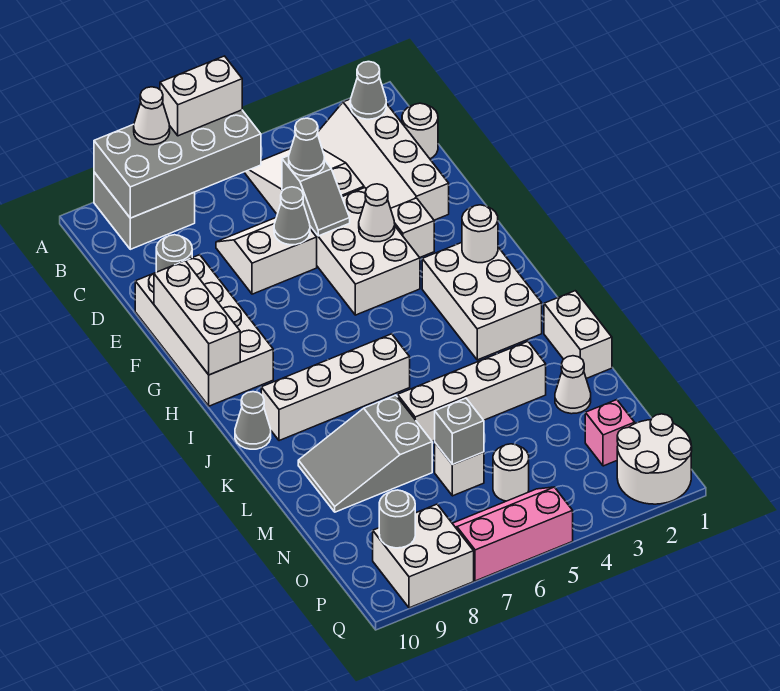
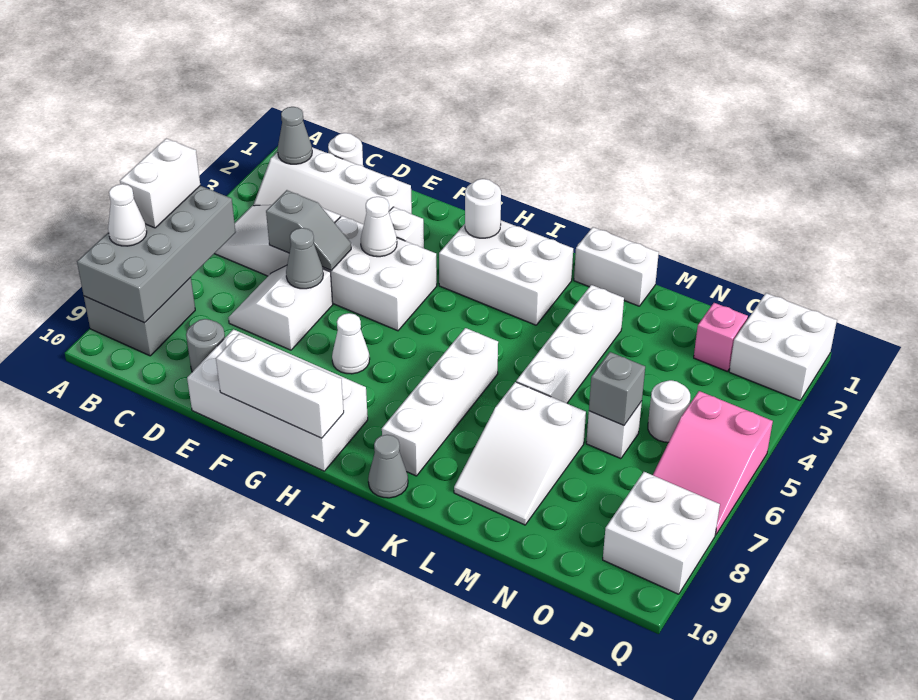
grey cone D5 level 3 -> none
grey slope L7:M9 level 1 top 7 -> white slope L7:M9 level 1 top 7
white cone M2 level 1 -> white cone G7 level 1
white round brick P1:Q2 level 1 -> white brick P1:Q2 level 1
pink slope P5:Q7 level 1 top Q -> pink slope P5:Q7 level 1 top 5
grey round brick P9 level 2 -> none

